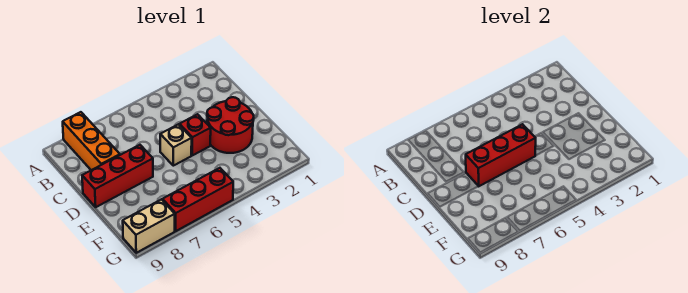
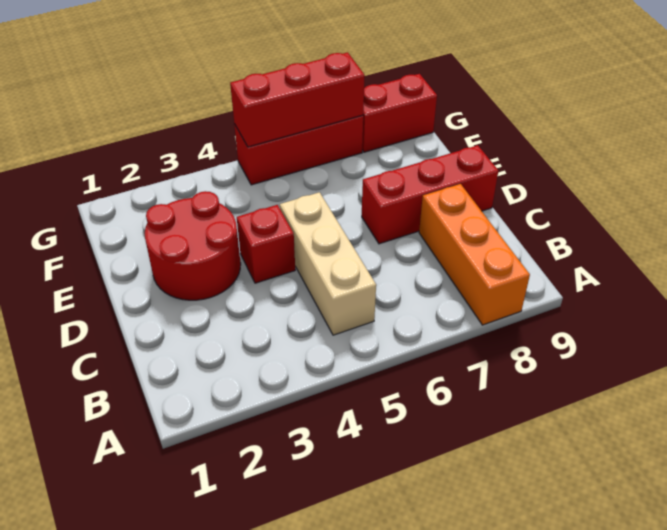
tan brick D5 level 1 -> tan brick B5:D5 level 1
red brick D5:D7 level 2 -> red brick G5:G7 level 2
tan brick G8:G9 level 1 -> red brick G8:G9 level 1

